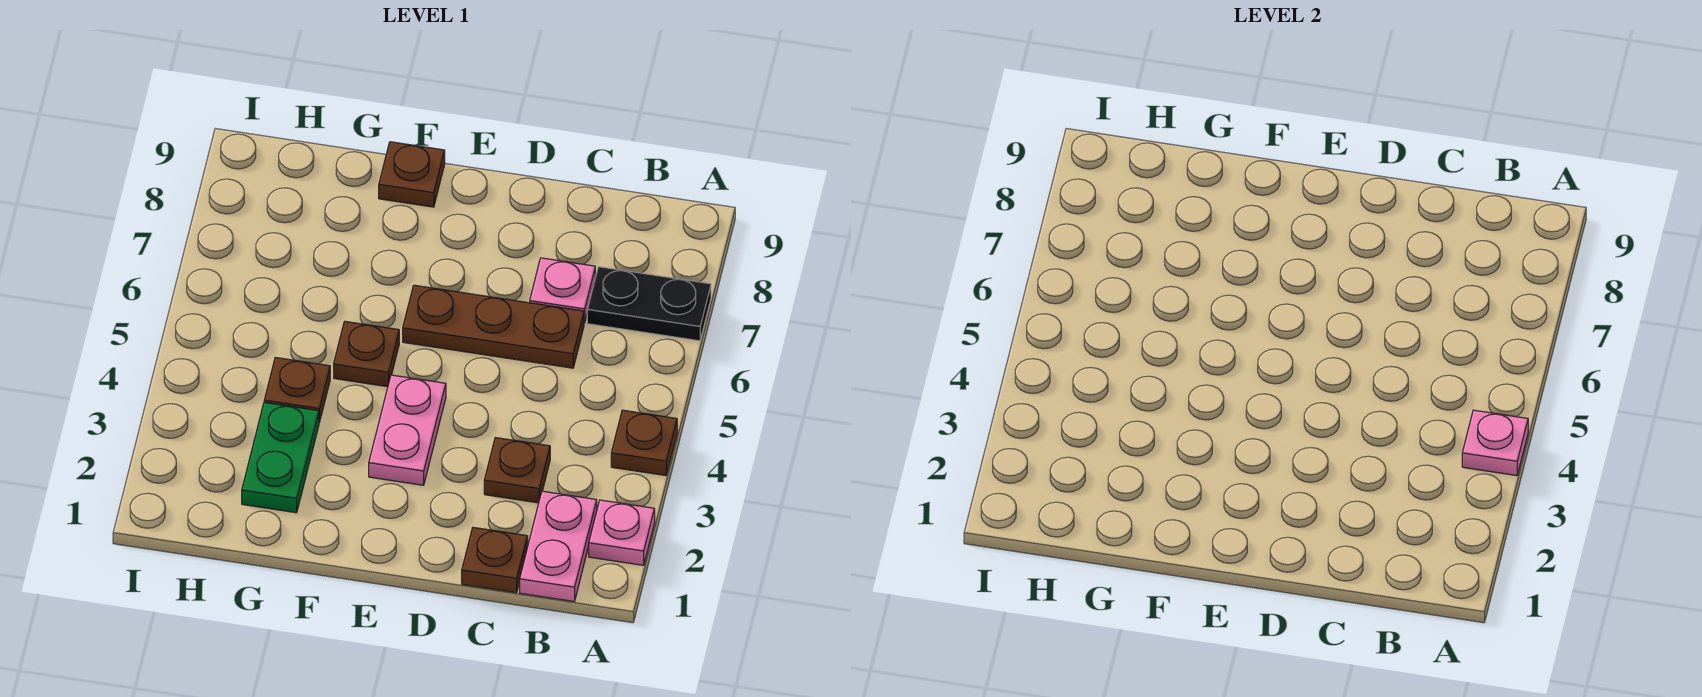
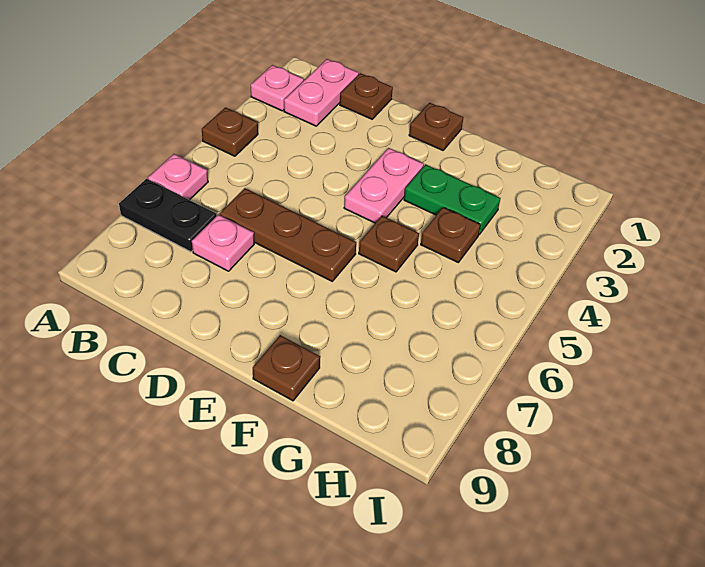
pink plate A4 level 2 -> pink plate A6 level 1
brown plate C3 level 1 -> brown plate E1 level 1
green plate G2:G3 level 1 -> green plate F3:G3 level 1

